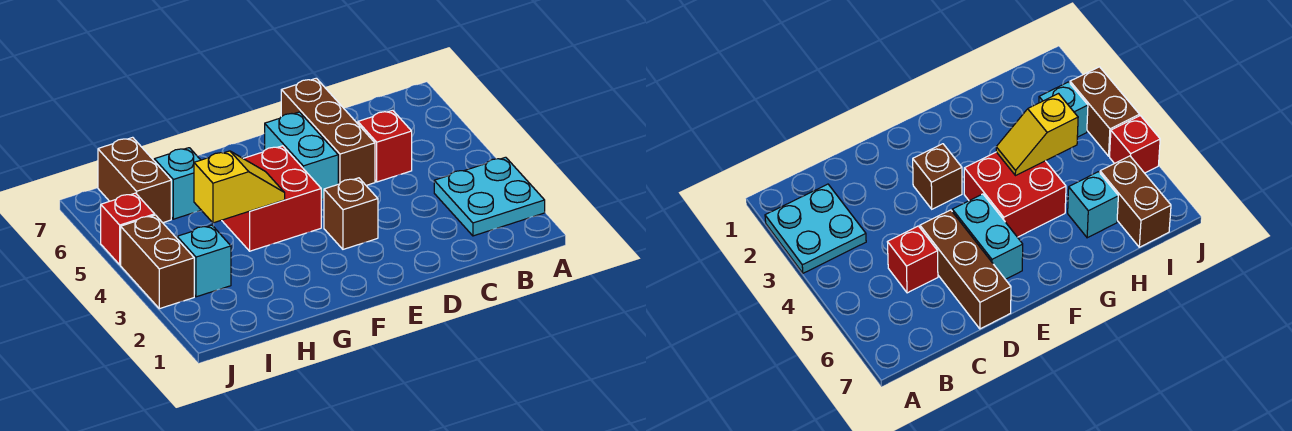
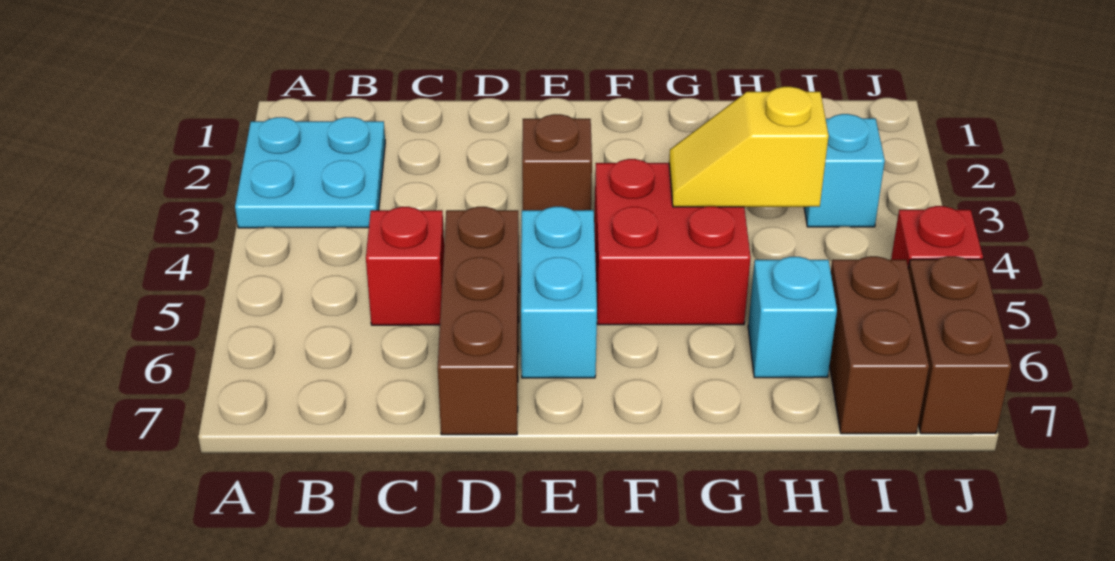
brown brick J3:J4 level 1 -> brown brick J6:J7 level 1

